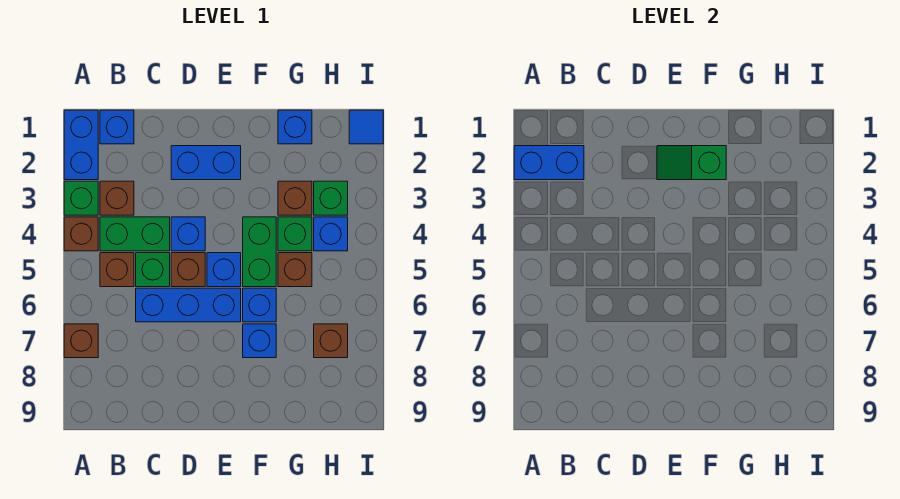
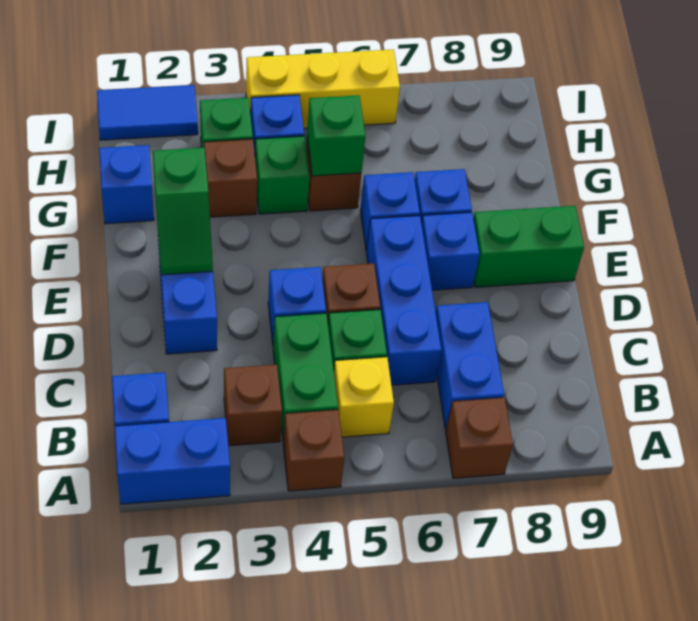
blue brick A2:B2 level 2 -> blue brick B7:C7 level 1
green brick A3 level 1 -> green brick G5 level 2
brown brick B5 level 1 -> yellow brick B5 level 1
blue brick E5 level 1 -> blue brick E7 level 1
green brick F4:F5 level 1 -> green brick E8:E9 level 1
brown brick H7 level 1 -> none
blue tile I1 level 1 -> blue tile I1:I2 level 1
none -> yellow brick I4:I6 level 1

